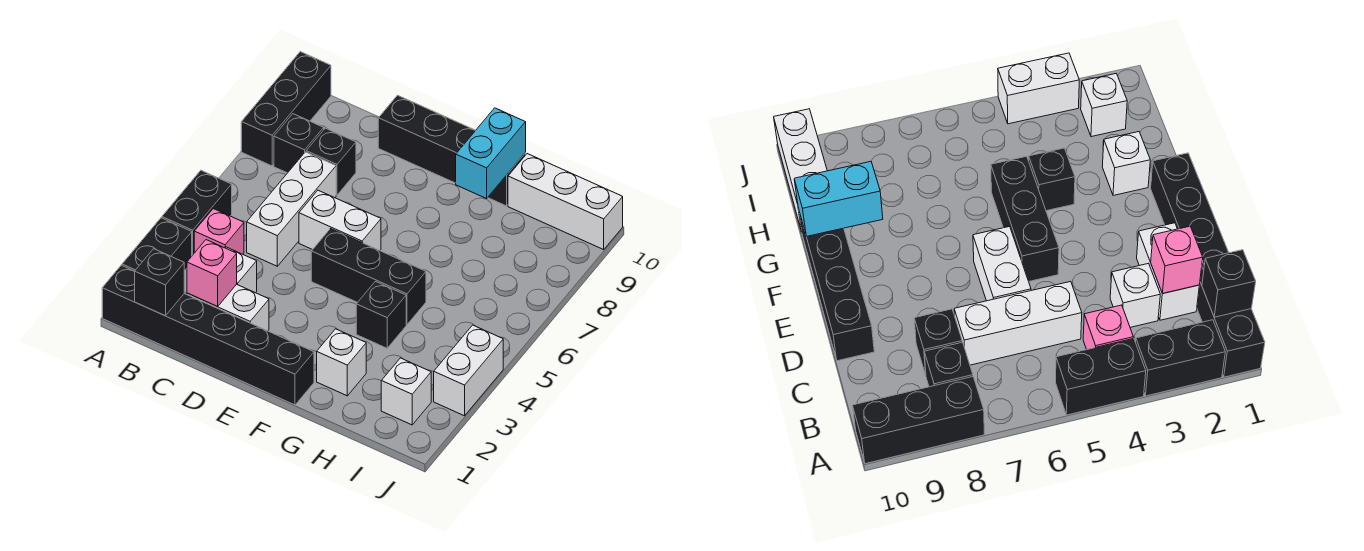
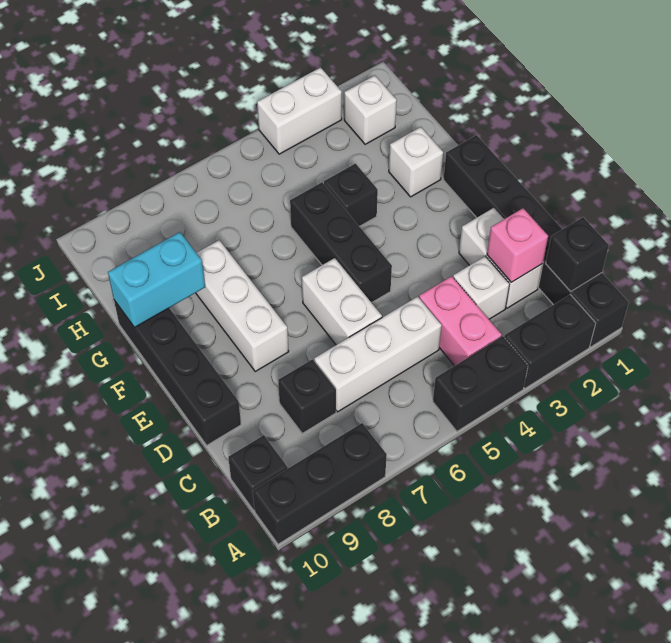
pink brick B4 level 1 -> pink brick B4:C4 level 1
black brick B8 level 1 -> black brick B10 level 1
white brick H10:J10 level 1 -> white brick E8:G8 level 1

